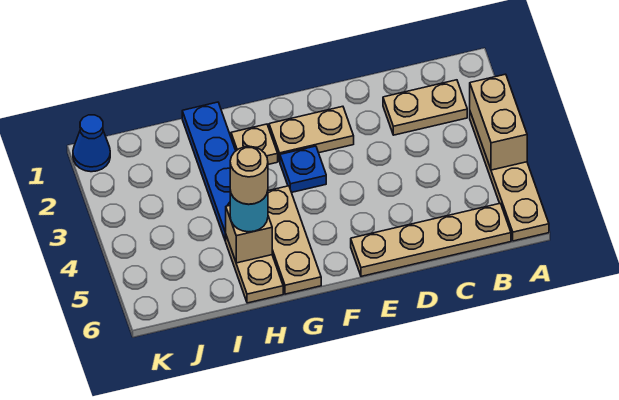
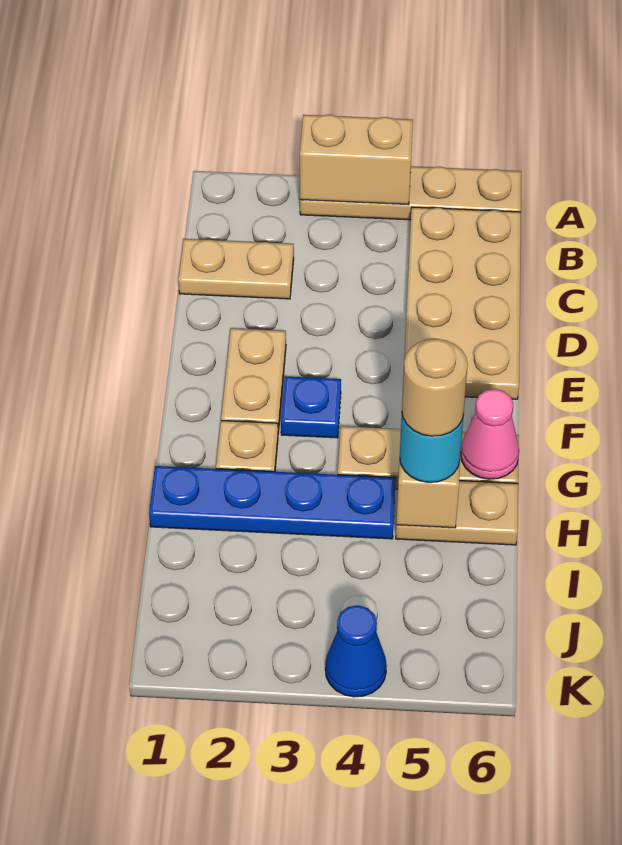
tan plate B2:C2 level 1 -> tan plate C1:C2 level 1
tan plate B6:E6 level 1 -> tan plate B5:E6 level 1
none -> pink cone G6 level 2
blue cone K1 level 1 -> blue cone K4 level 1

